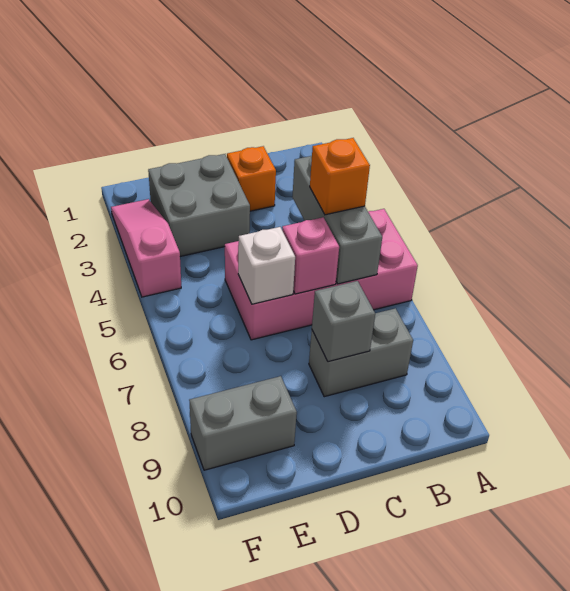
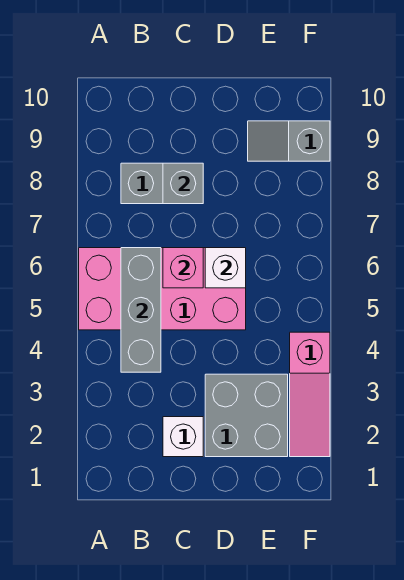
orange brick B5 level 3 -> none
orange brick C2 level 1 -> white brick C2 level 1
grey brick E9:F9 level 1 -> grey slope E9:F9 level 1 top F

